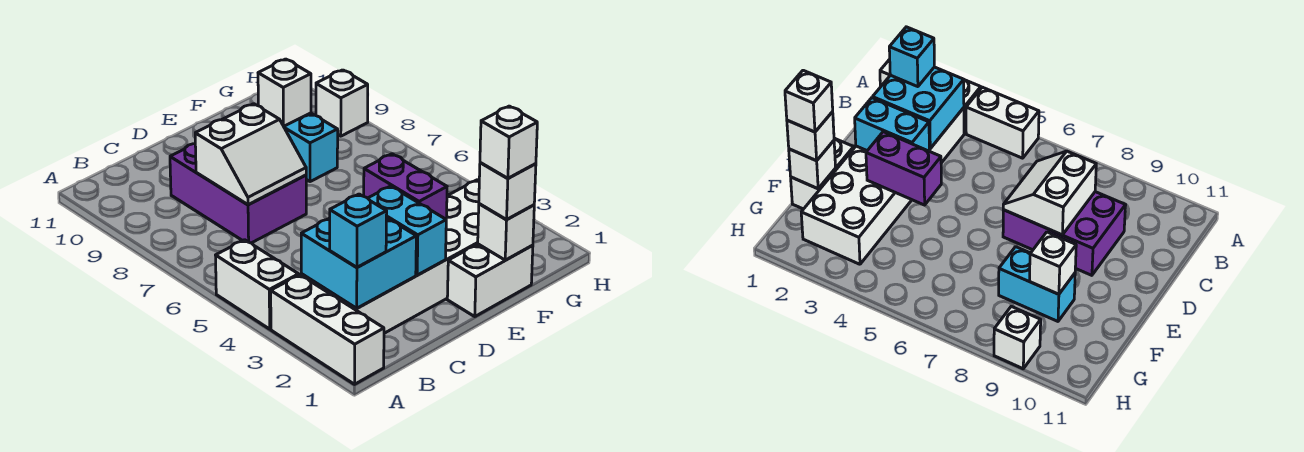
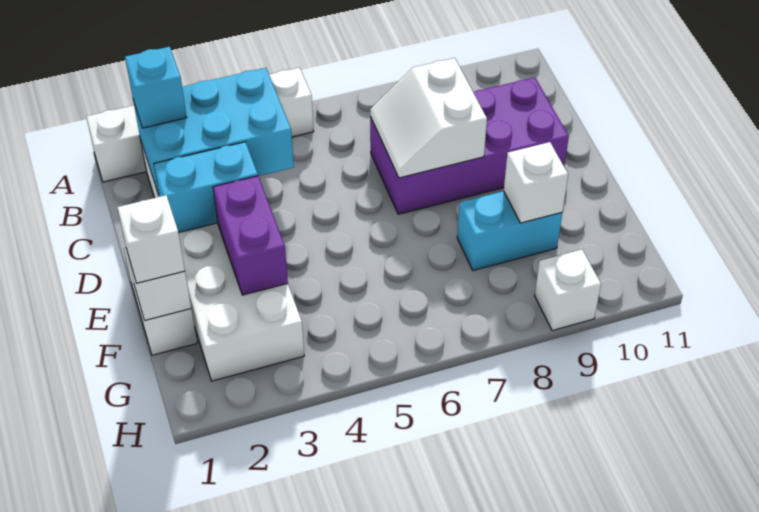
cyan brick B2:C3 level 2 -> cyan brick B2:C4 level 2
purple brick C7:D9 level 1 -> purple brick C7:D10 level 1
purple brick E3:E4 level 2 -> purple brick E3:F3 level 2
white brick F1 level 4 -> none

